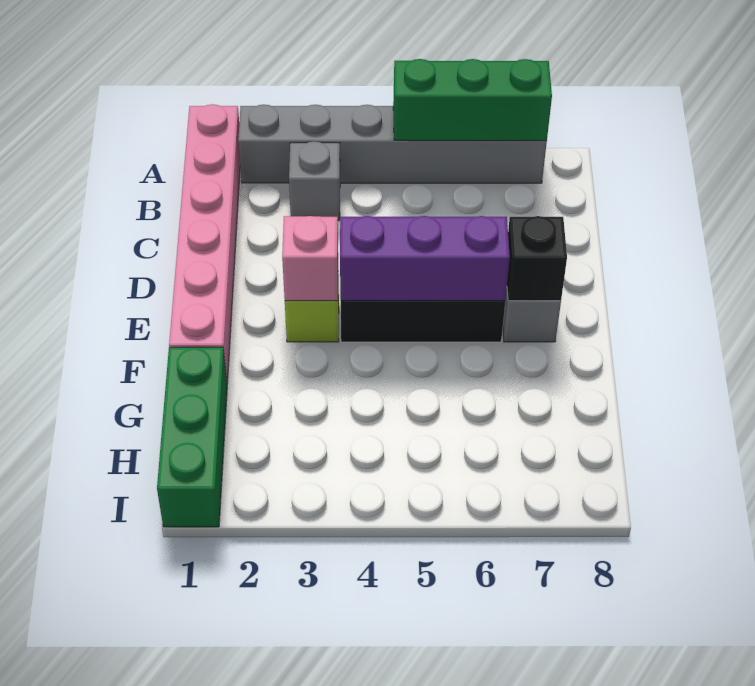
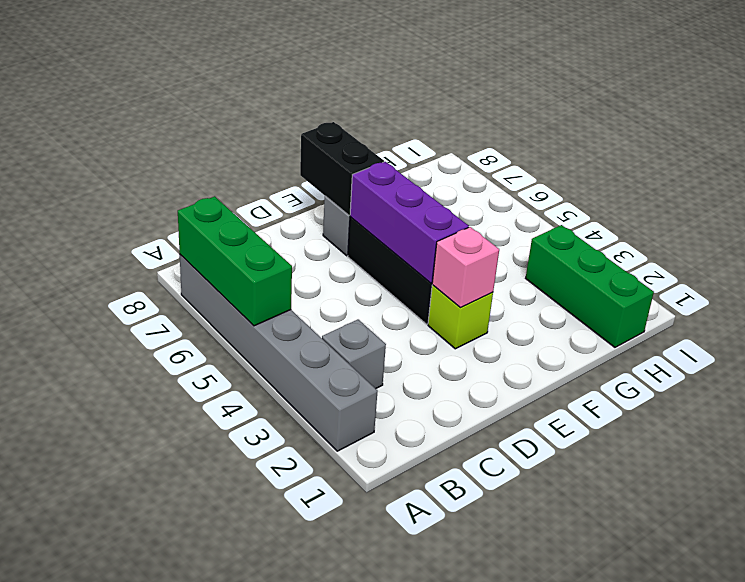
pink brick A1:F1 level 1 -> none
black brick E7 level 2 -> black brick E7:E8 level 2
green brick G1:I1 level 1 -> green brick H1:H3 level 1

